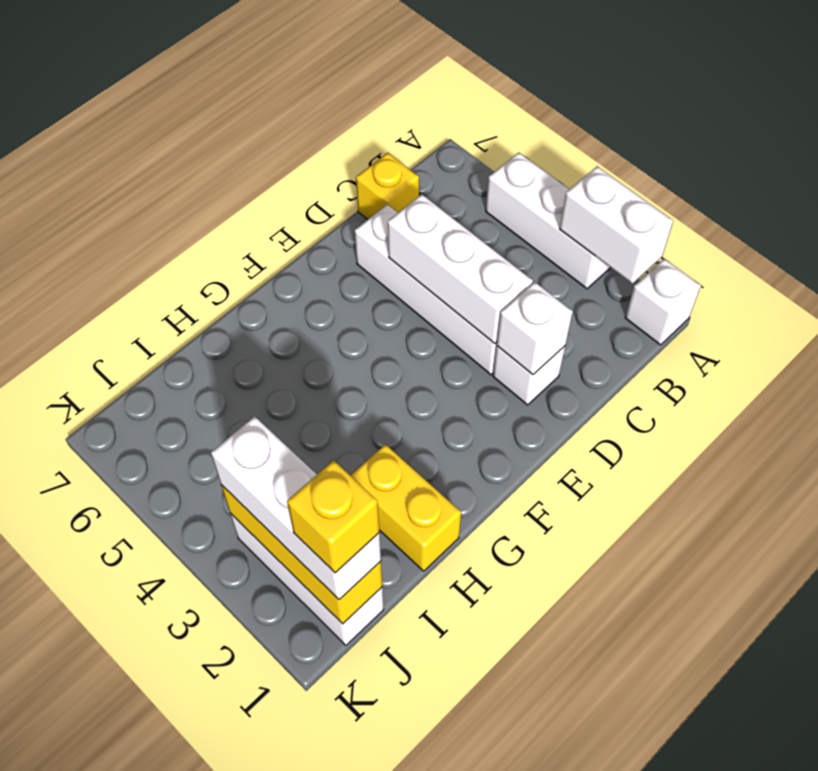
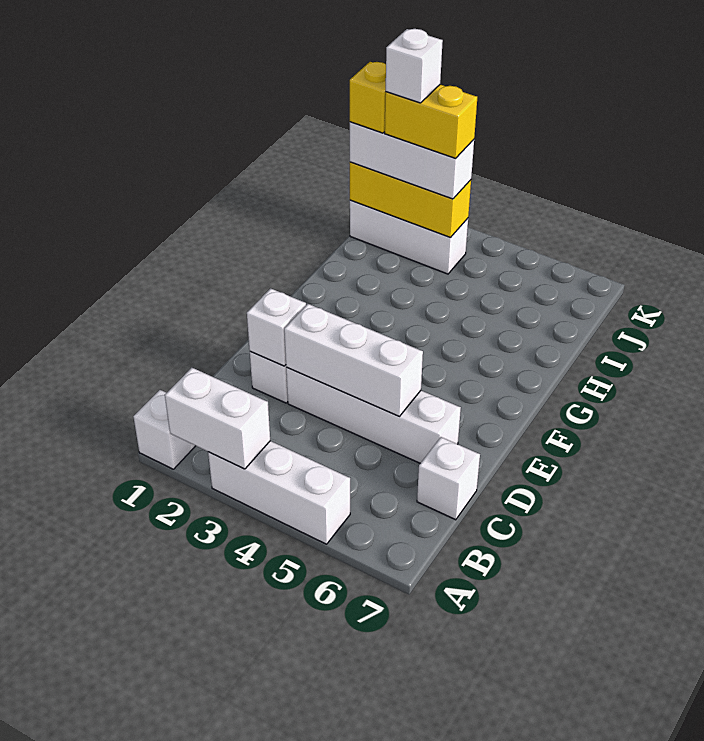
yellow brick C7 level 1 -> white brick C7 level 1
yellow brick H1:H2 level 1 -> yellow brick J2:J3 level 4
none -> white brick J2 level 5

